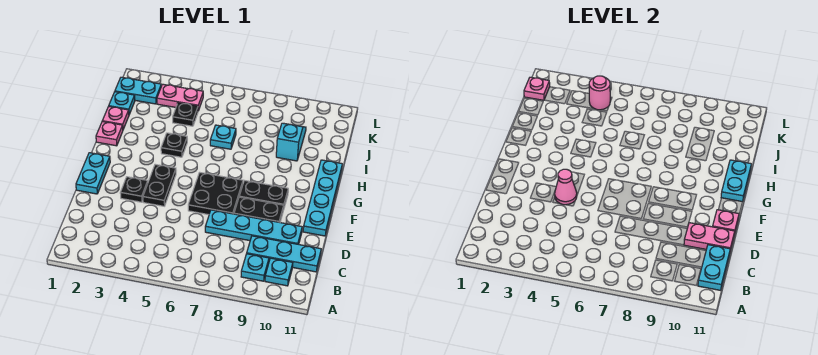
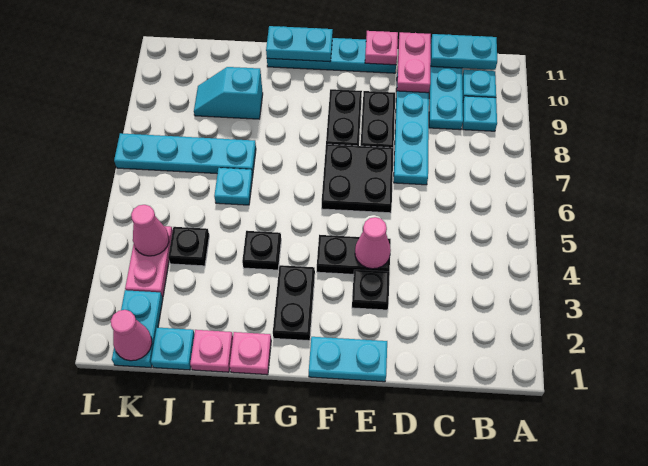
none -> black plate G2:G3 level 1
none -> cyan plate I7:L7 level 1
pink plate K1 level 2 -> pink cone K1 level 2
pink round brick K4 level 2 -> pink cone K4 level 2

